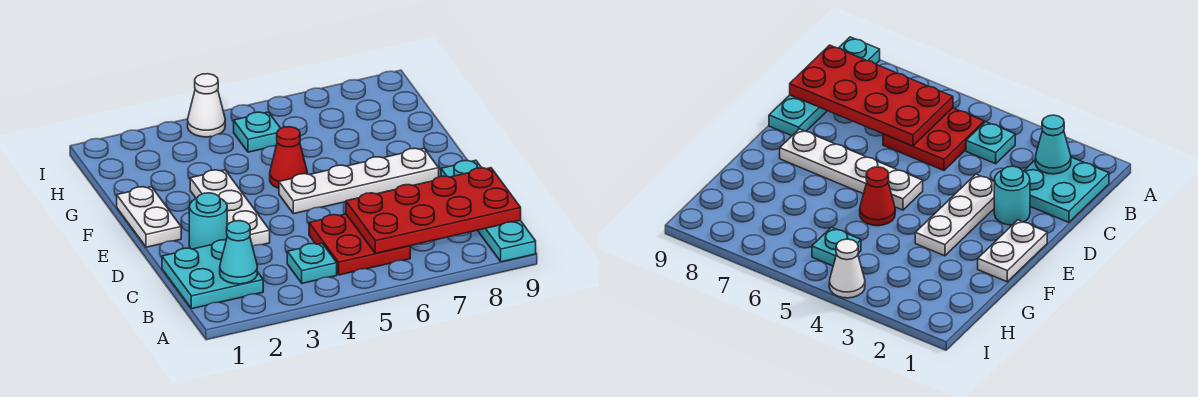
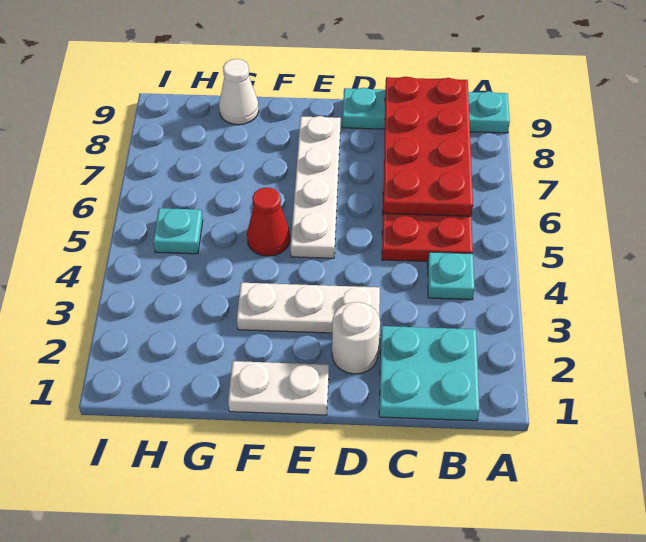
cyan cone B2 level 2 -> none
cyan round brick D2 level 1 -> white round brick D2 level 1
white cone I4 level 1 -> white cone G9 level 1

